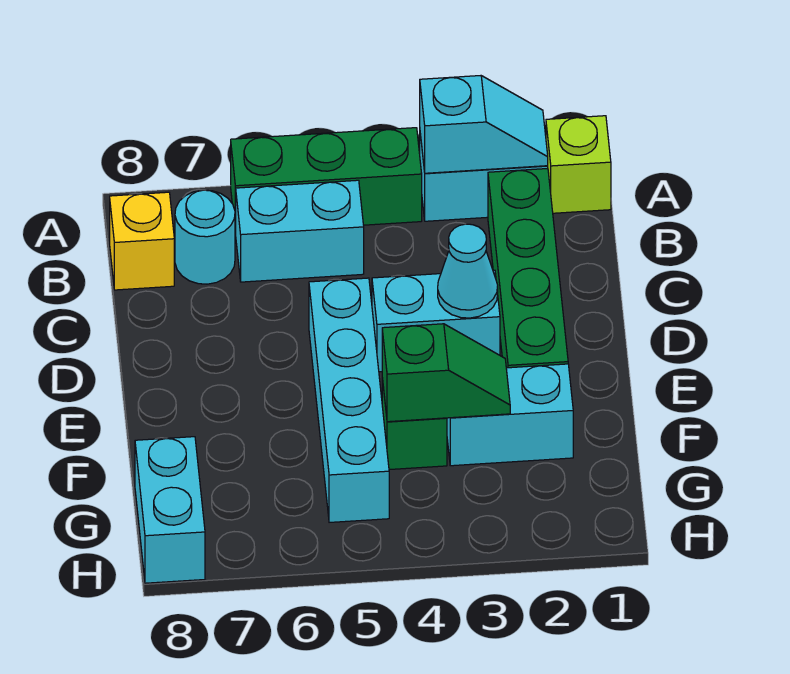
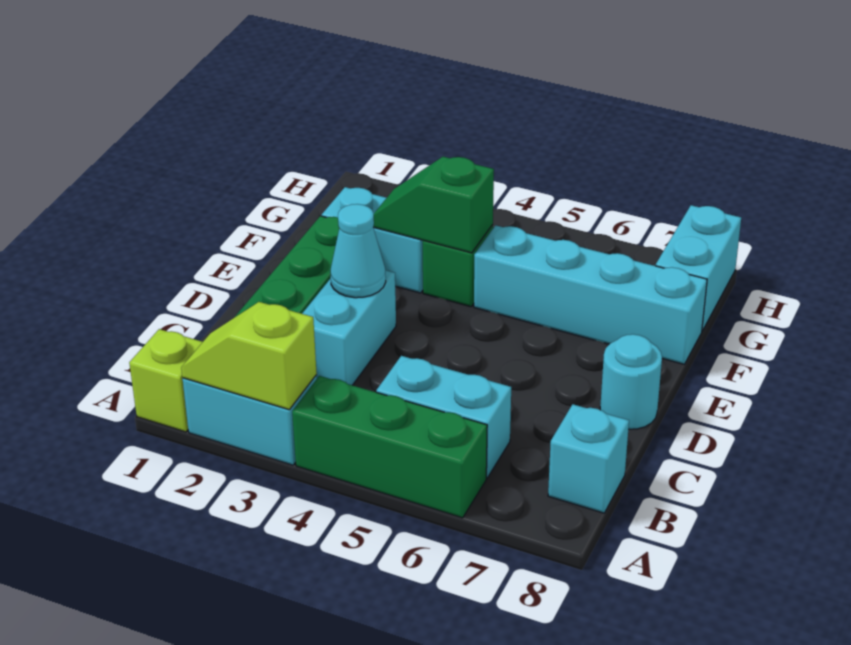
cyan slope A2:A3 level 2 top 3 -> lime slope A2:A3 level 2 top 3
cyan round brick B7 level 1 -> cyan round brick D8 level 1
yellow brick B8 level 1 -> cyan brick B8 level 1
cyan brick D3:D4 level 1 -> cyan brick C3:D3 level 1
cyan brick D5:G5 level 1 -> cyan brick F5:F8 level 1

